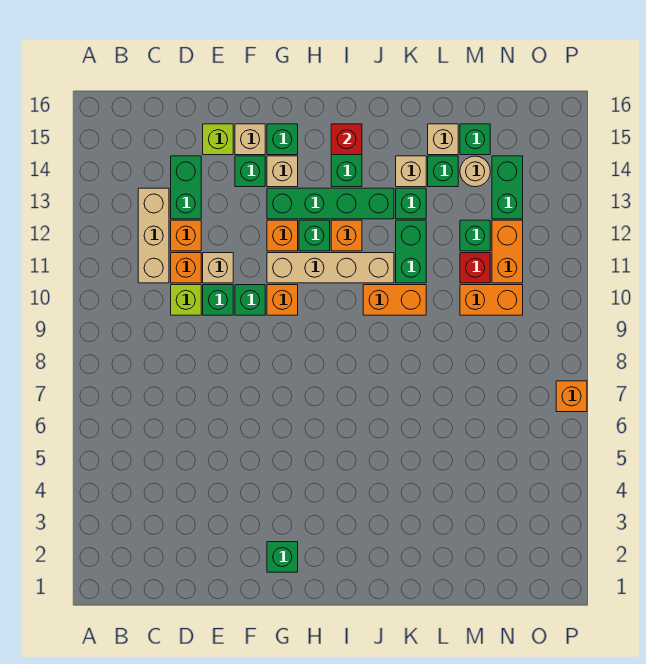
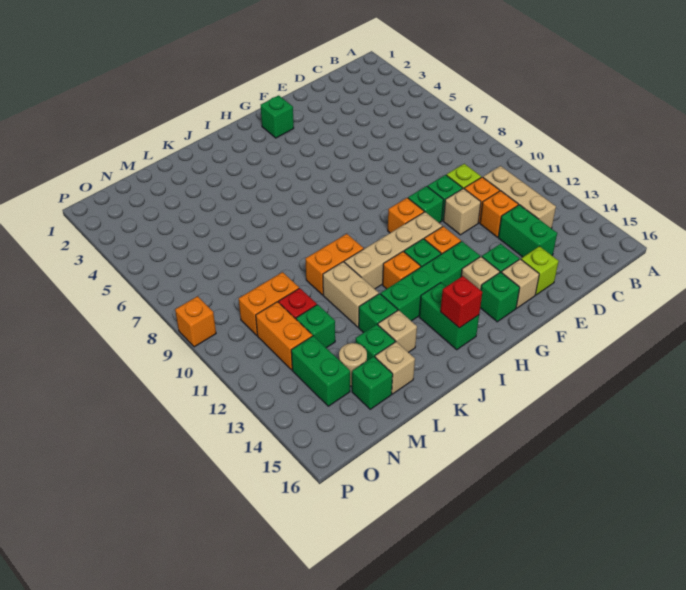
green brick K11:K12 level 1 -> tan brick K11:K12 level 1
orange brick P7 level 1 -> orange brick P9 level 1

